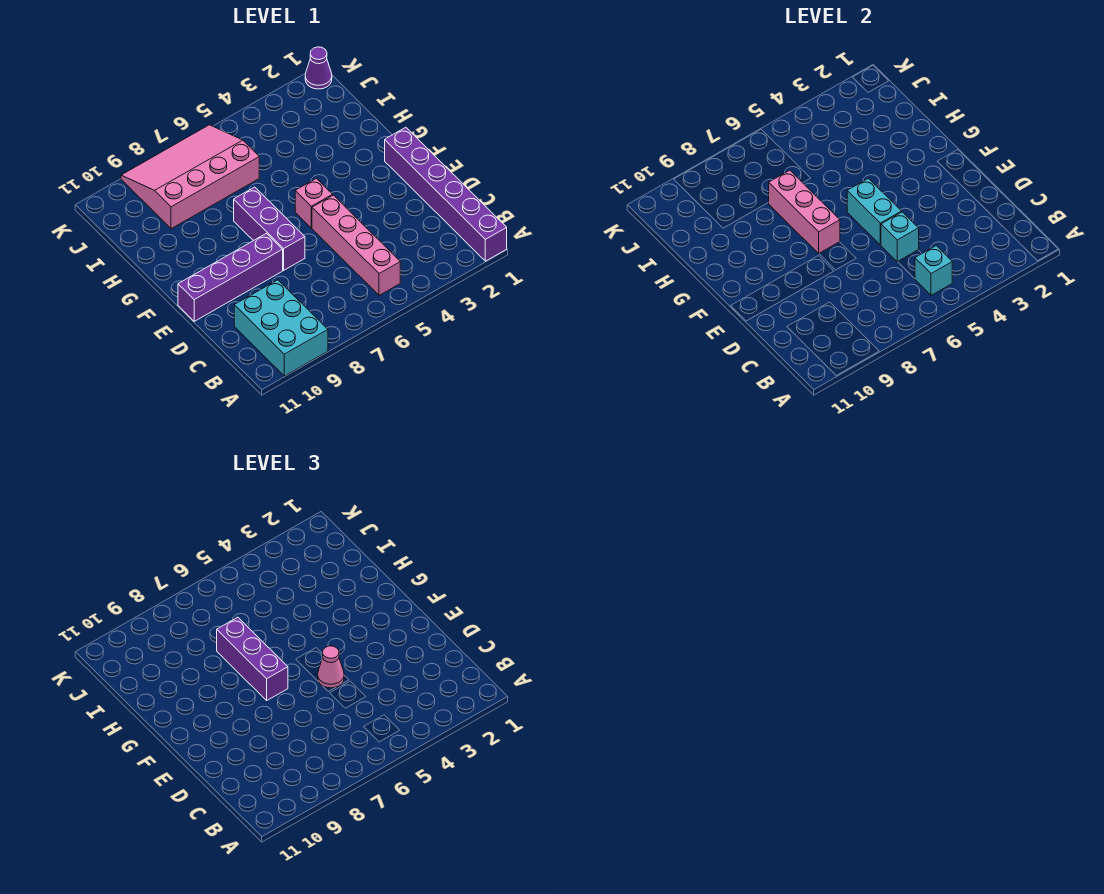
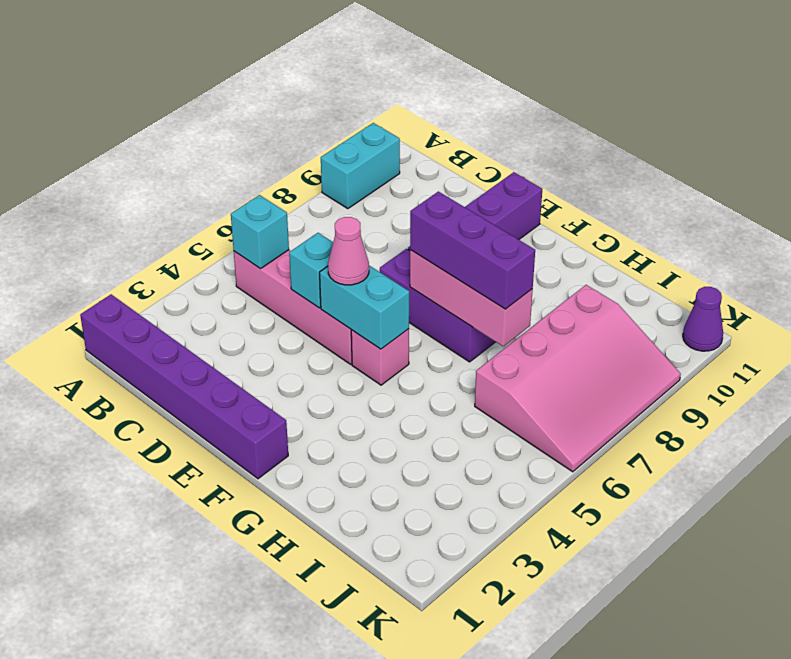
cyan brick A9:C10 level 1 -> cyan brick A9:A10 level 1
purple cone K1 level 1 -> purple cone K11 level 1

